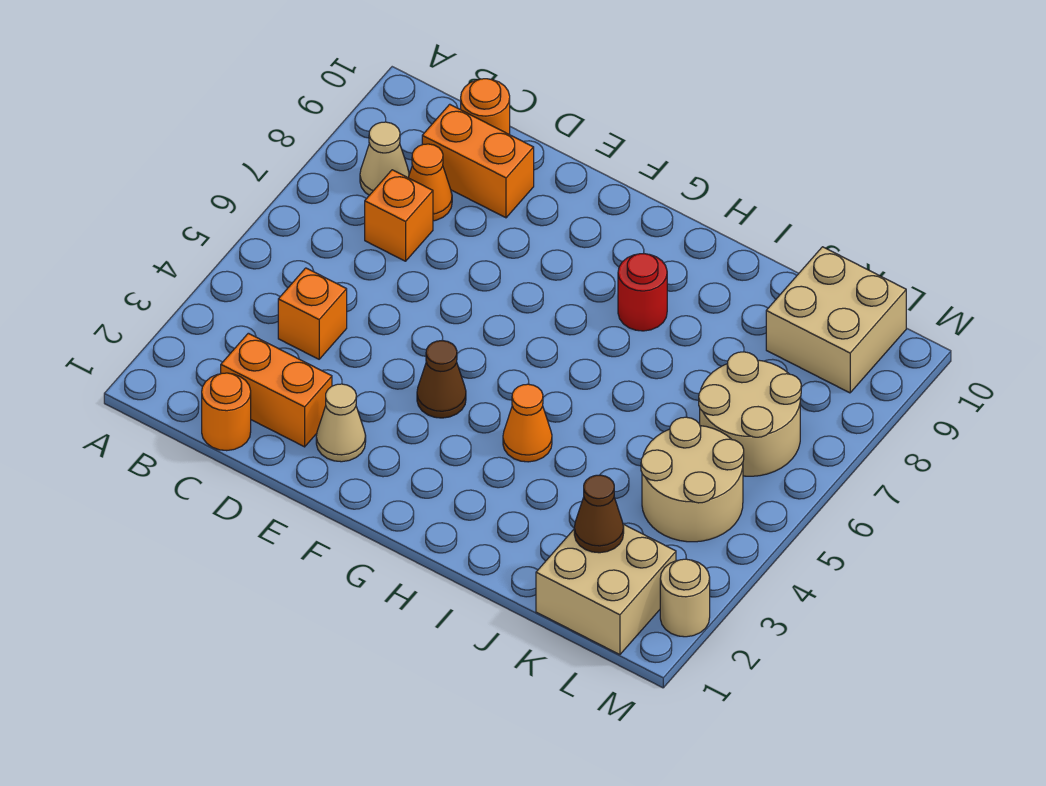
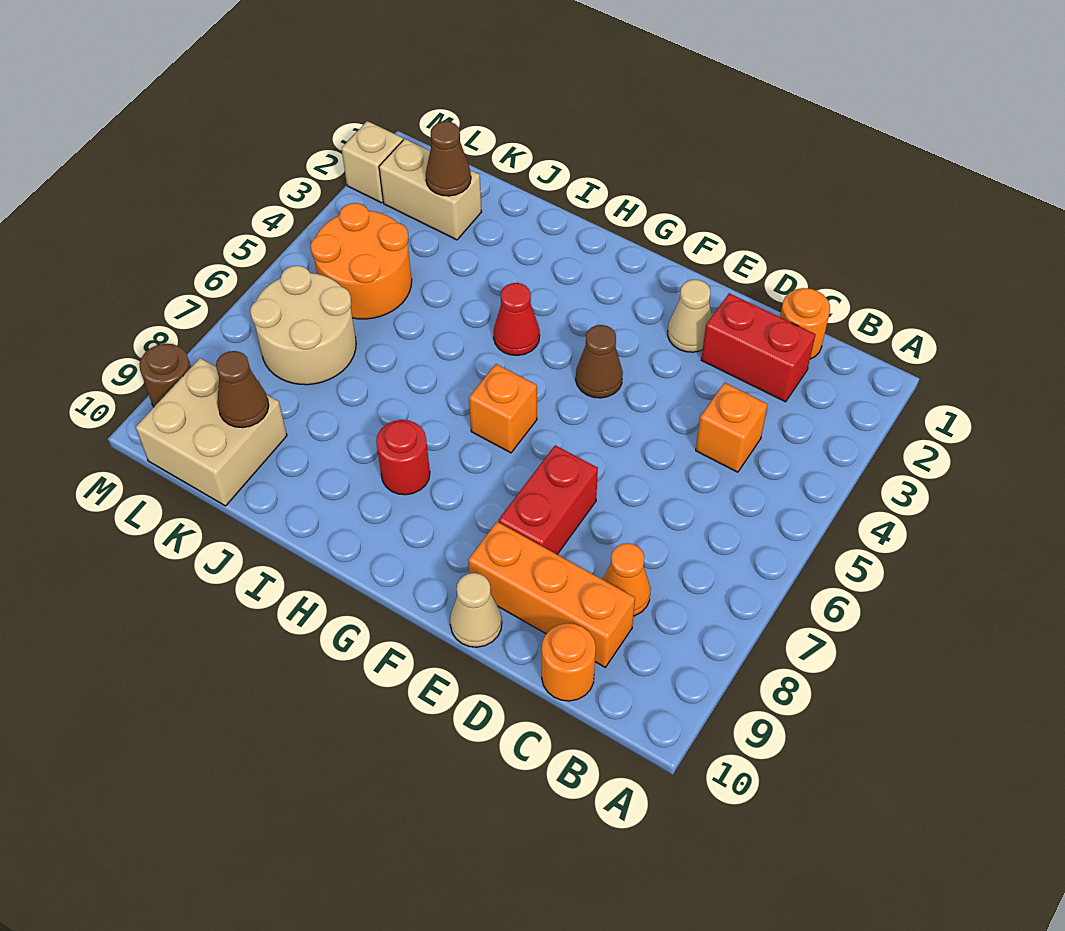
tan cone B8 level 1 -> tan cone E10 level 1
orange brick C2:D2 level 1 -> red brick C2:D2 level 1
orange brick C7 level 1 -> orange brick G6 level 1
orange brick C9:D9 level 1 -> orange brick C9:E9 level 1
none -> red brick E7:E8 level 1
orange cone H4 level 1 -> red cone H4 level 1
tan brick K1:L2 level 1 -> tan brick K2:L2 level 1
tan round brick K4:L5 level 1 -> orange round brick K4:L5 level 1
none -> brown cone K9 level 2
tan round brick M2 level 1 -> tan brick M2 level 1
none -> brown round brick M9 level 1

